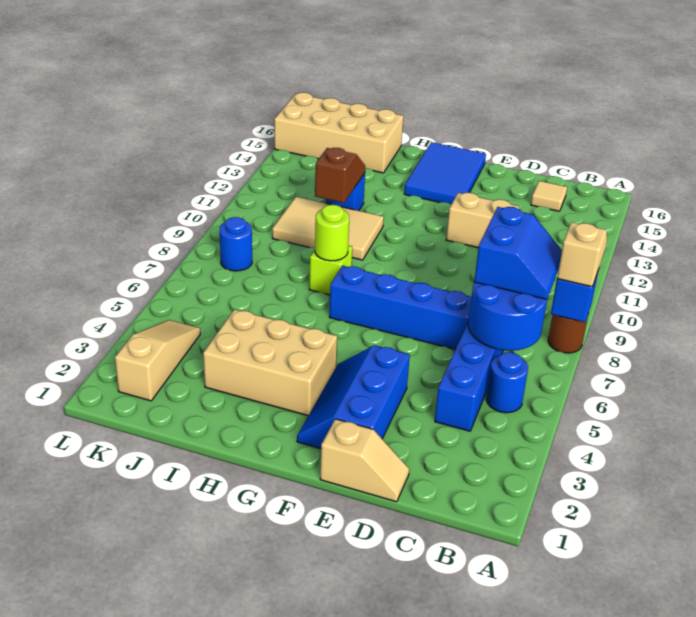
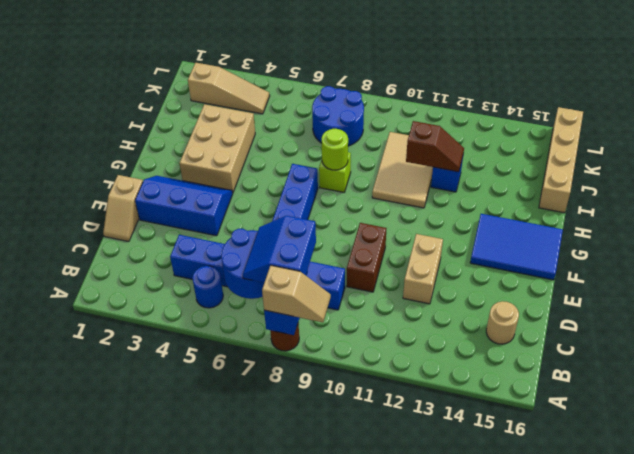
blue slope B7:C8 level 3 top C -> blue slope B7:C8 level 3 top 8
tan tile C15 level 1 -> tan round brick C15 level 1
none -> brown brick D10:E10 level 1
tan brick I15:L16 level 1 -> tan brick I16:L16 level 1
blue round brick K8 level 1 -> blue round brick J7:K8 level 1

